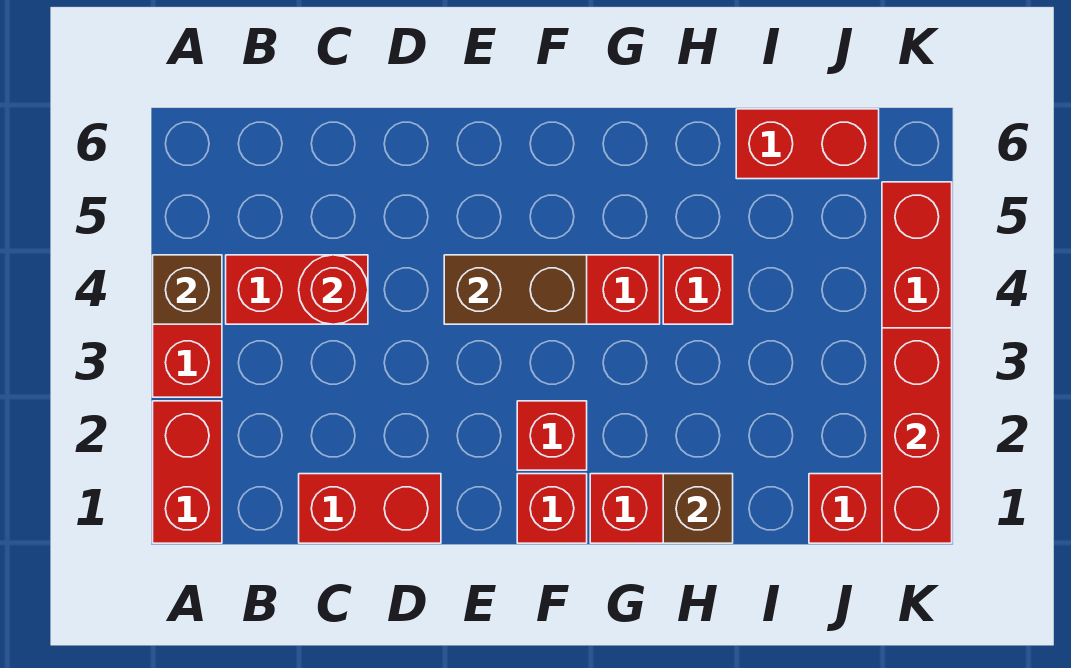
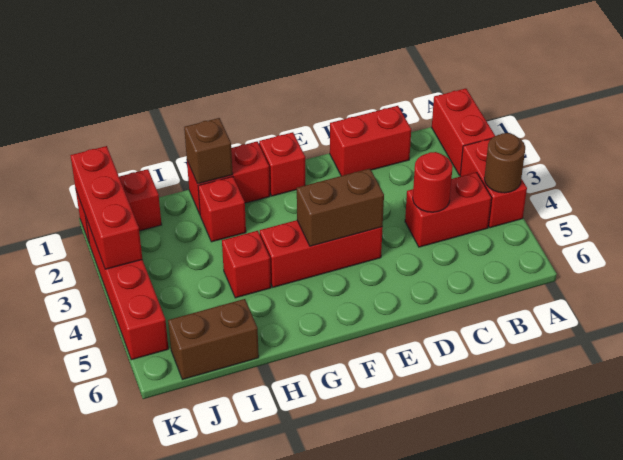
brown brick A4 level 2 -> brown round brick A4 level 2
red brick F2 level 1 -> red brick H2 level 1
red brick I6:J6 level 1 -> brown brick I6:J6 level 1

